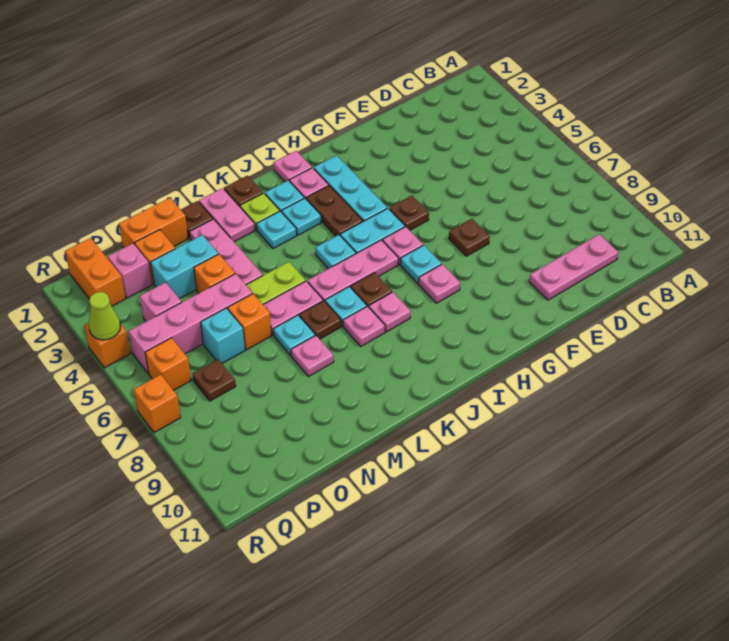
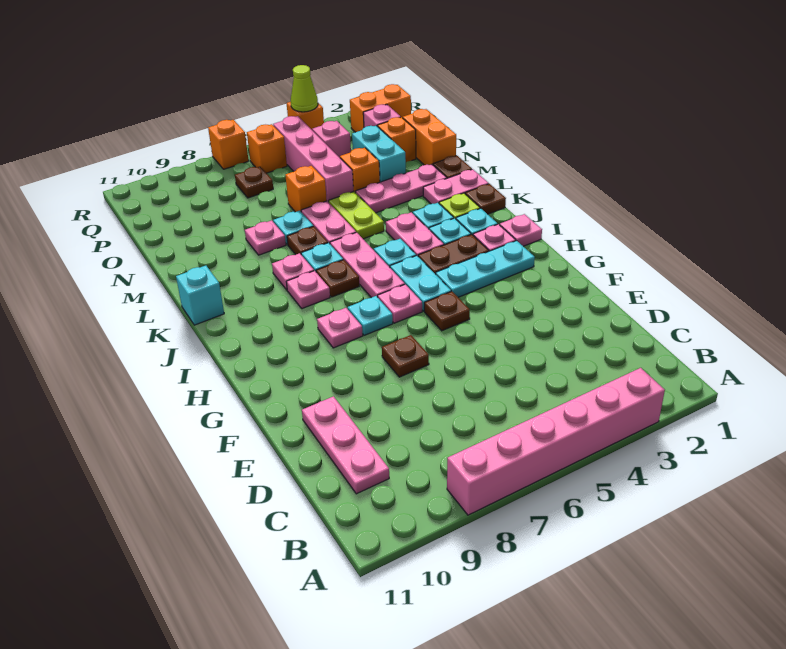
none -> pink brick A3:A8 level 1
none -> pink plate J4:K4 level 1
cyan brick O6 level 1 -> cyan brick K11 level 1

